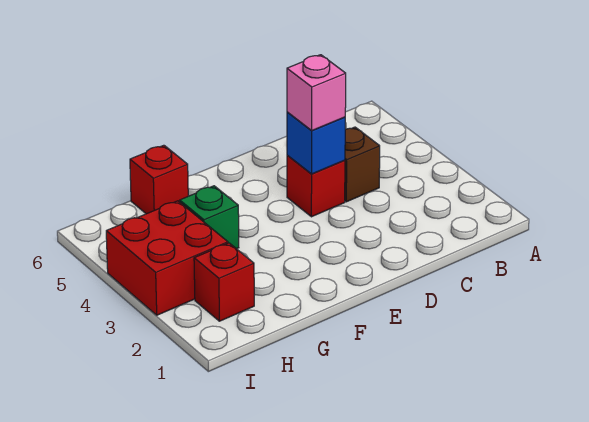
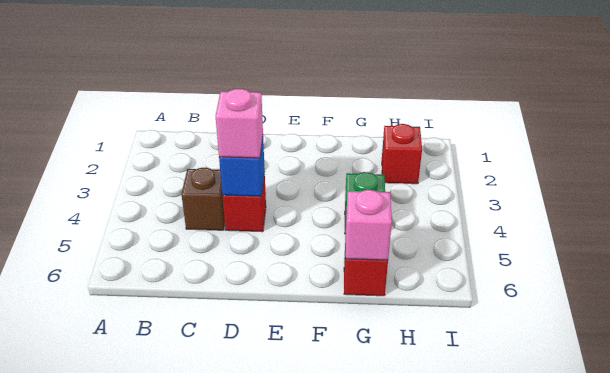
none -> pink brick G6 level 2
red brick H3:I4 level 1 -> none

